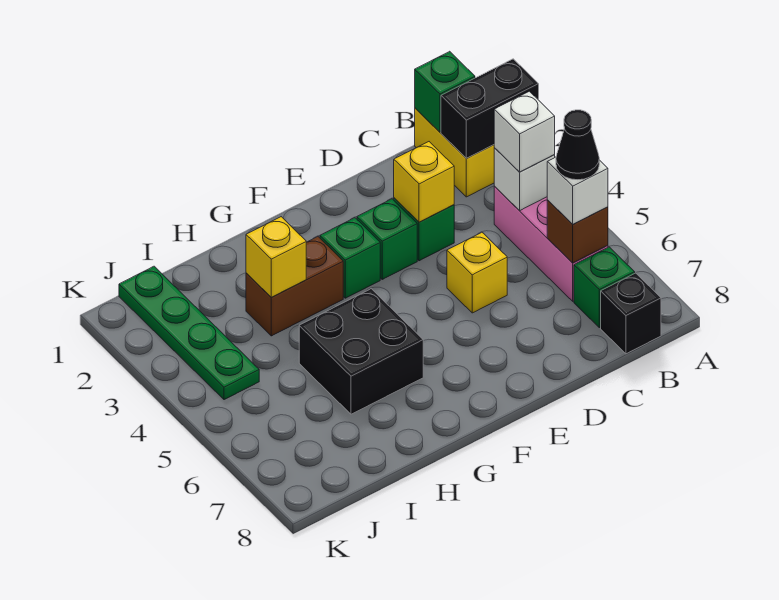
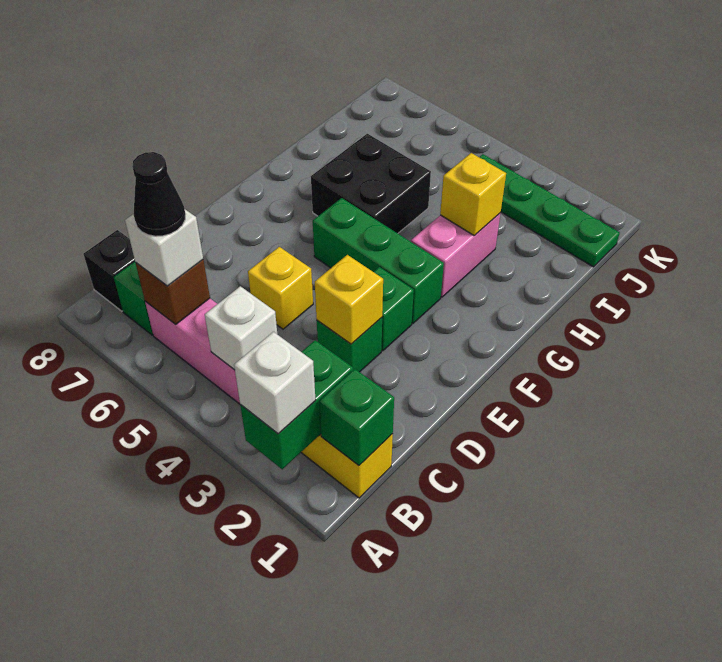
black brick A2:B2 level 2 -> green brick A2:B2 level 2
white brick B4 level 3 -> white brick A2 level 3
green brick F3 level 1 -> green brick F3:F5 level 1
brown brick G3:H3 level 1 -> pink brick G3:H3 level 1

